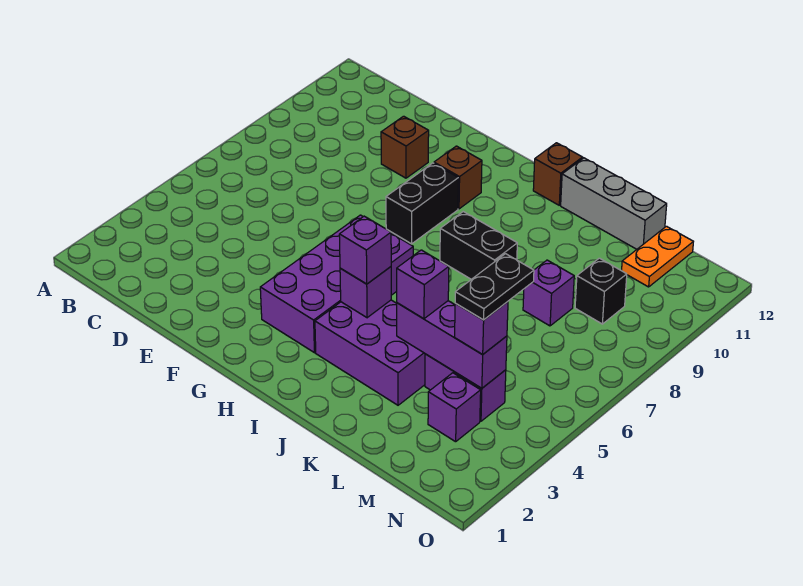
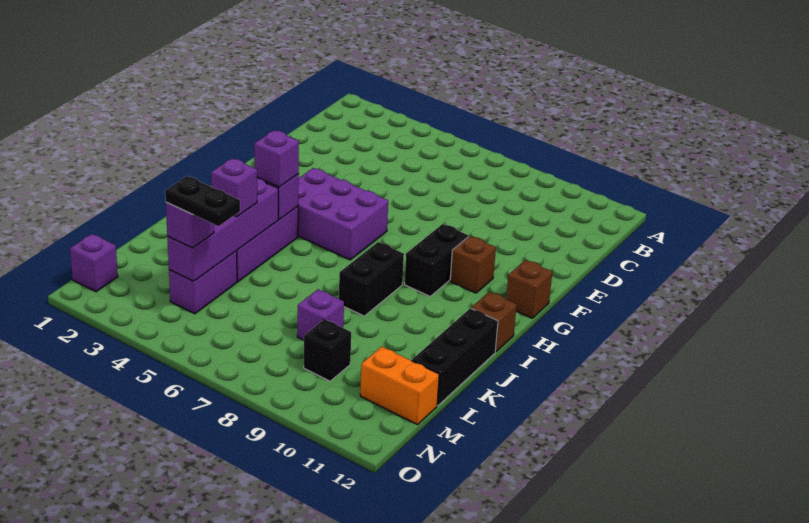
brown brick E10 level 1 -> brown brick G12 level 1
purple brick G3:H6 level 1 -> purple brick G4:H6 level 1
black brick G8:G9 level 1 -> black brick G9:H9 level 1
grey brick J12:L12 level 1 -> black brick J12:L12 level 1
purple brick K4:M4 level 2 -> purple brick J4:M4 level 2
purple brick M3 level 1 -> purple brick N1 level 1
orange plate M11:M12 level 1 -> orange brick M11:M12 level 1

